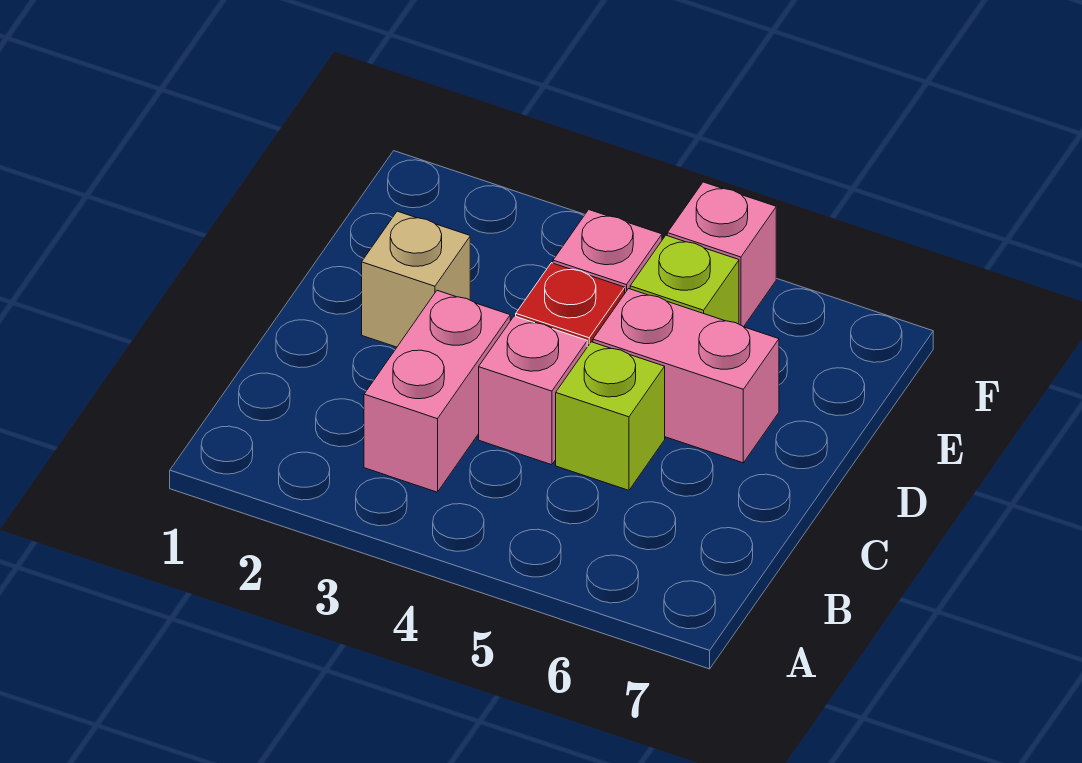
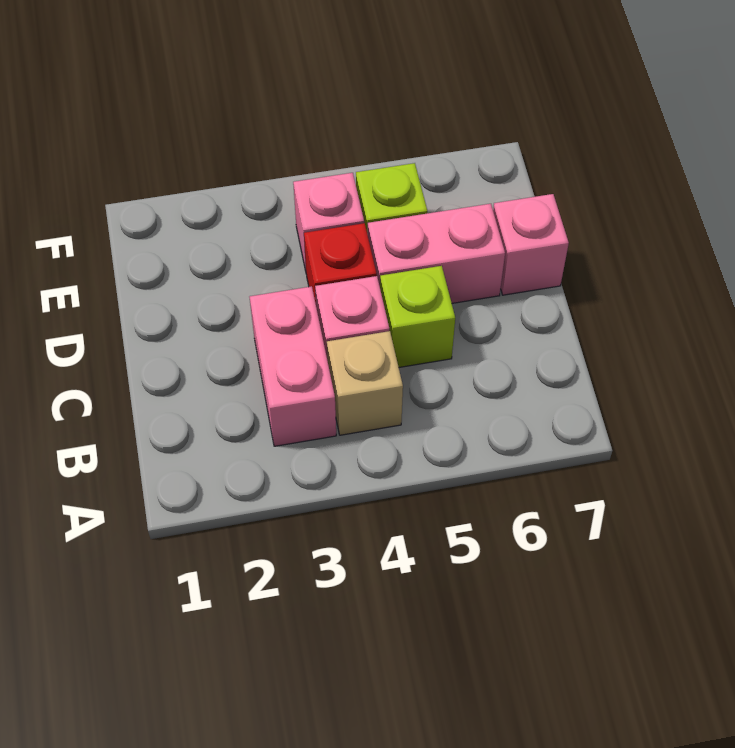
tan brick D2 level 1 -> tan brick B4 level 1
pink brick F5 level 1 -> pink brick D7 level 1

